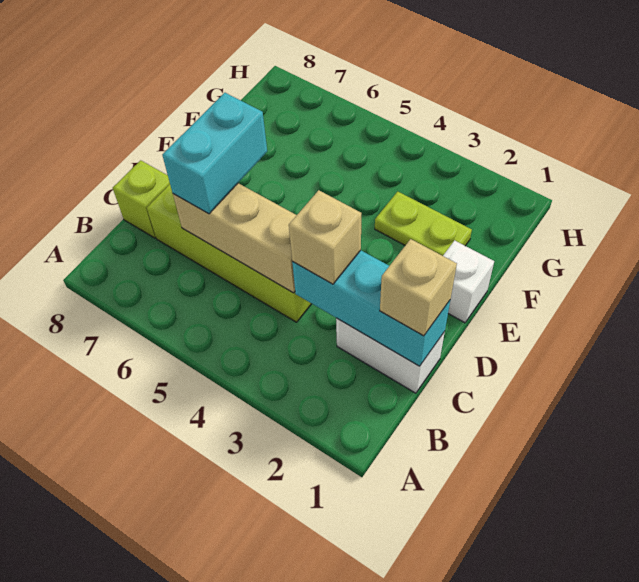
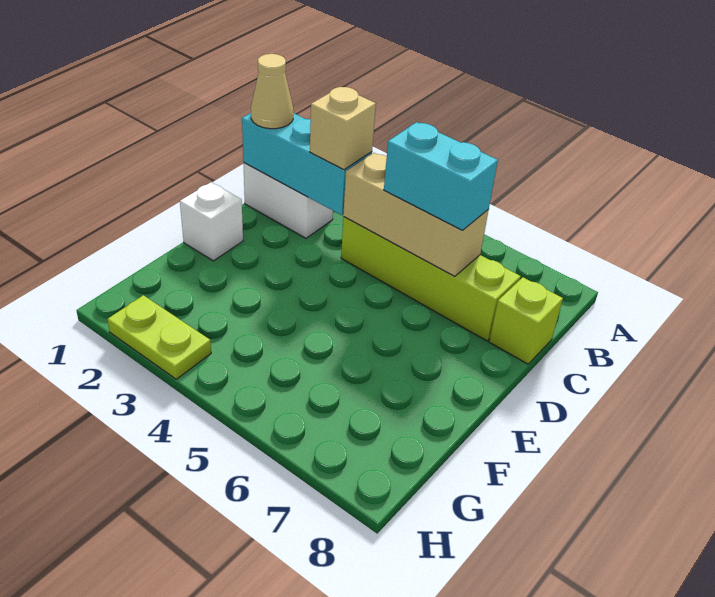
tan brick C1 level 3 -> tan cone C1 level 3
cyan brick C6:D6 level 3 -> cyan brick C5:C6 level 3
lime plate F2:F3 level 1 -> lime plate H2:H3 level 1

